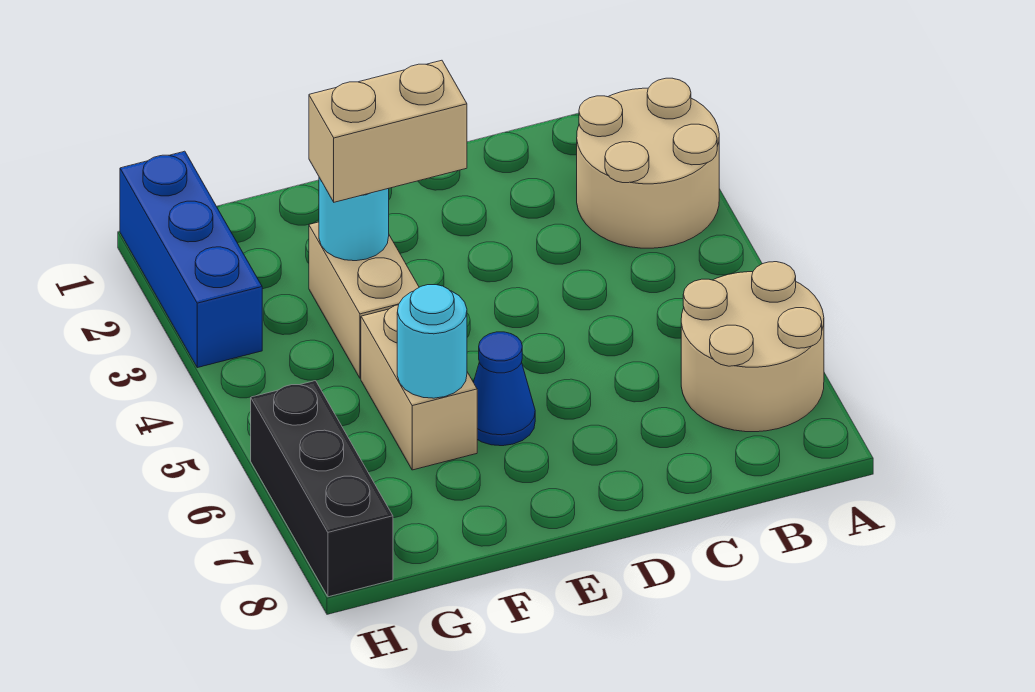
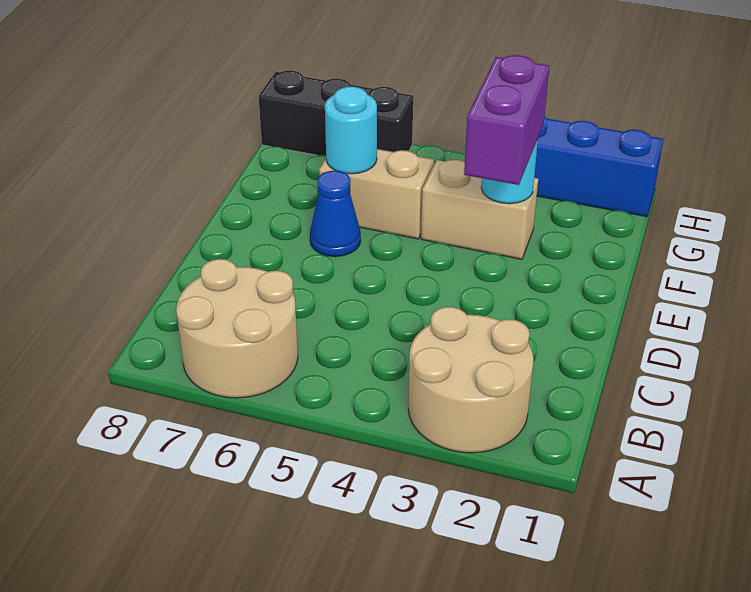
tan brick E3:F3 level 3 -> purple brick E3:F3 level 3

